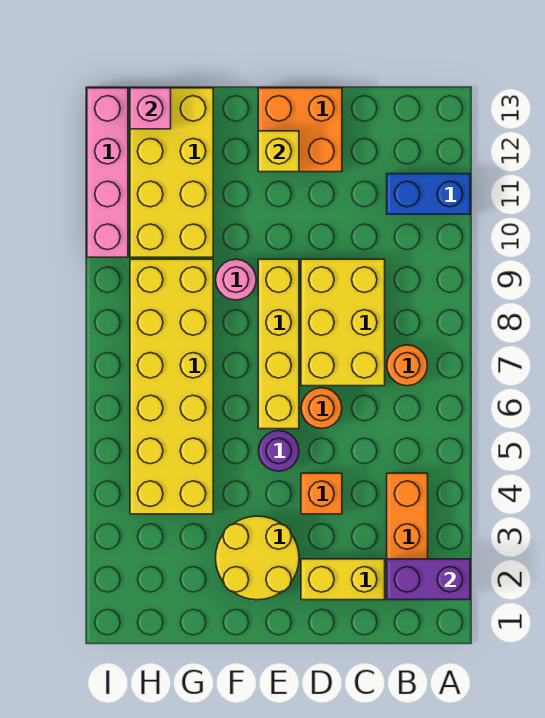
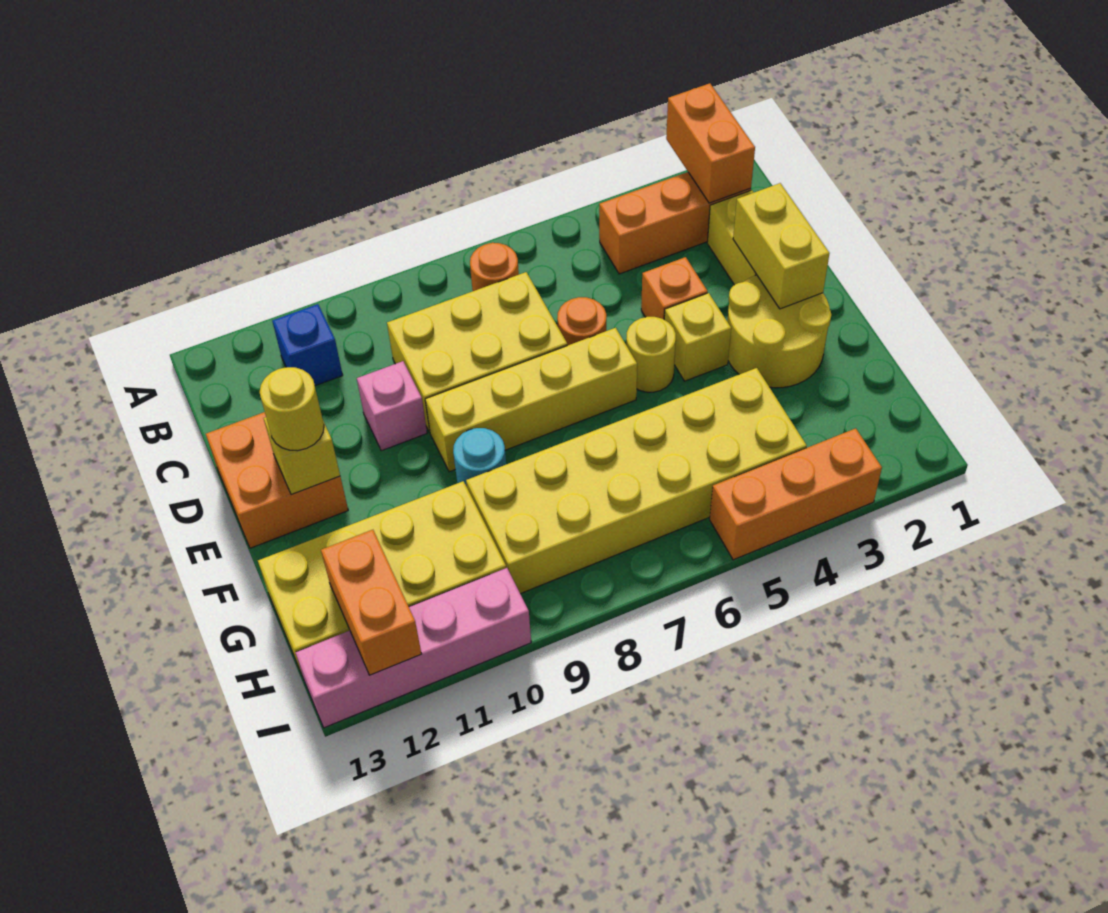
purple brick A2:B2 level 2 -> orange brick A2:B2 level 2
blue brick A11:B11 level 1 -> blue brick B11 level 1
none -> yellow brick D2:E2 level 2
none -> yellow brick E4 level 1
purple round brick E5 level 1 -> yellow round brick E5 level 1
none -> yellow round brick E12 level 3
pink round brick F9 level 1 -> cyan round brick F9 level 1
none -> orange brick H12:I12 level 2
pink brick H13 level 2 -> pink brick D10 level 1
none -> orange brick I3:I5 level 1

